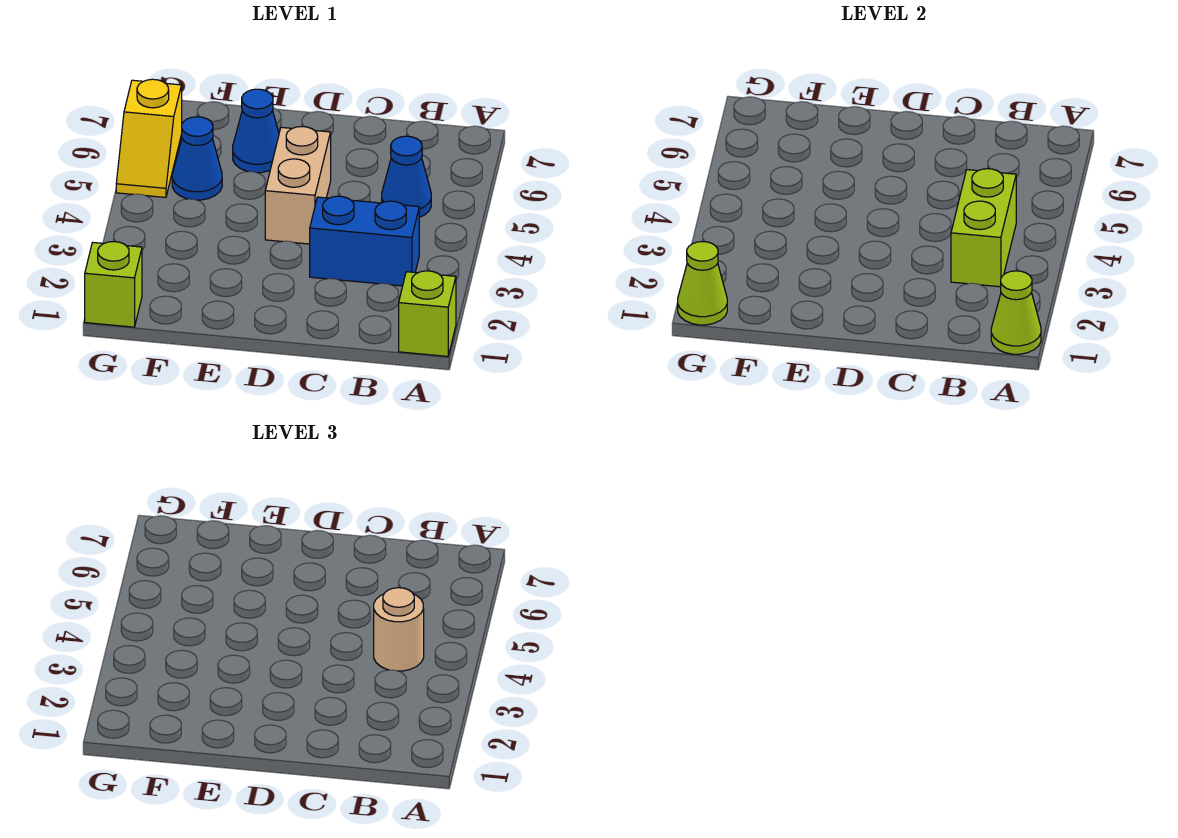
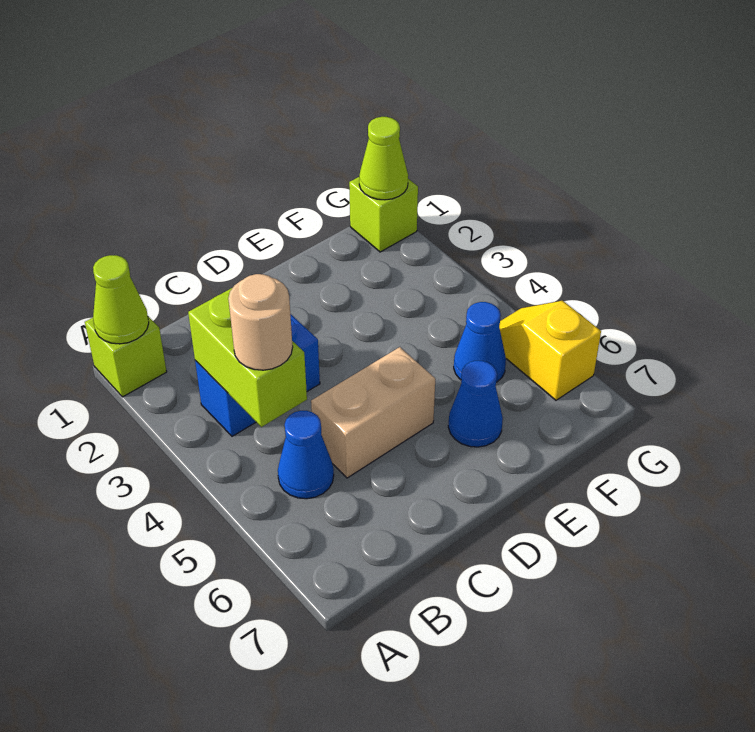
tan brick D4:D5 level 1 -> tan brick C5:D5 level 1

